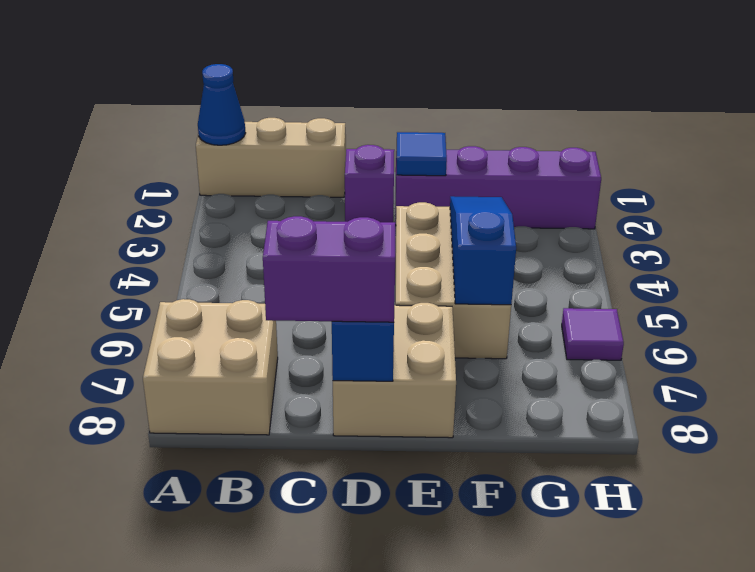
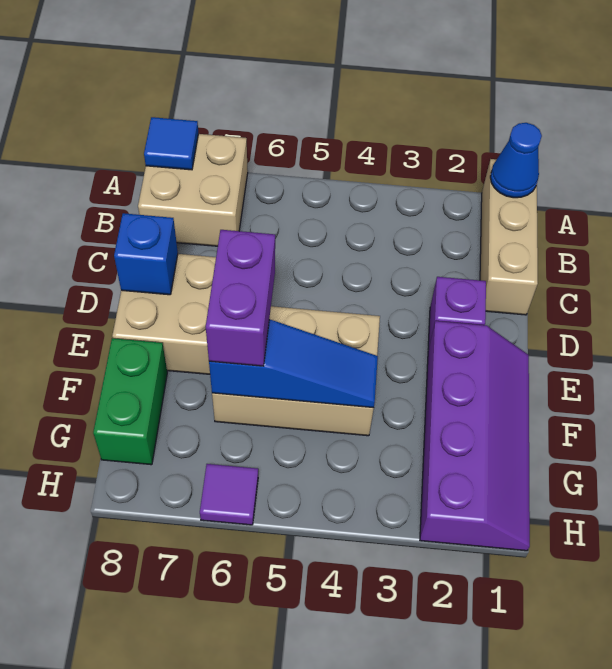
purple brick C8:D8 level 3 -> purple brick E6:F6 level 3
blue tile E2 level 2 -> blue tile A8 level 2
none -> green brick F8:G8 level 1

